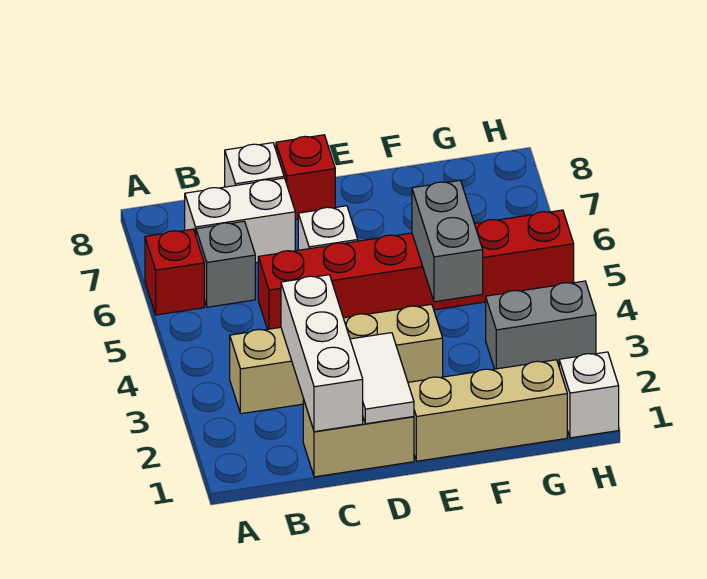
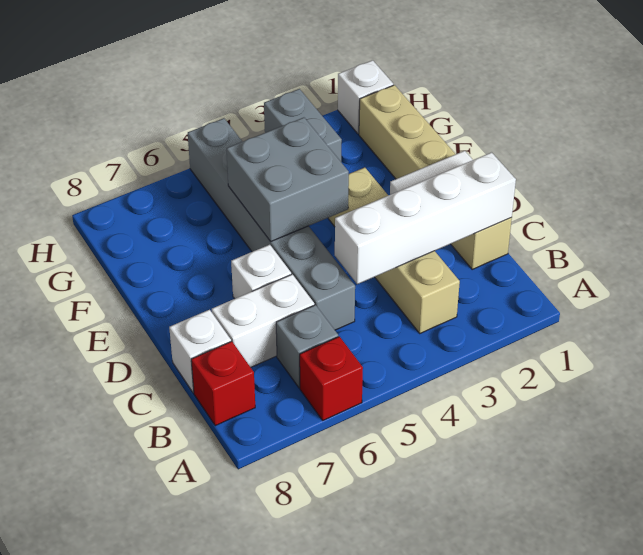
white brick B7:C7 level 1 -> white brick C6:C7 level 1
white brick C1:C3 level 2 -> white brick C1:C4 level 2
red brick C5:H5 level 1 -> grey brick C5:H5 level 1
red brick D8 level 1 -> red brick B8 level 1
grey brick F4:F5 level 2 -> grey brick E4:F5 level 2

